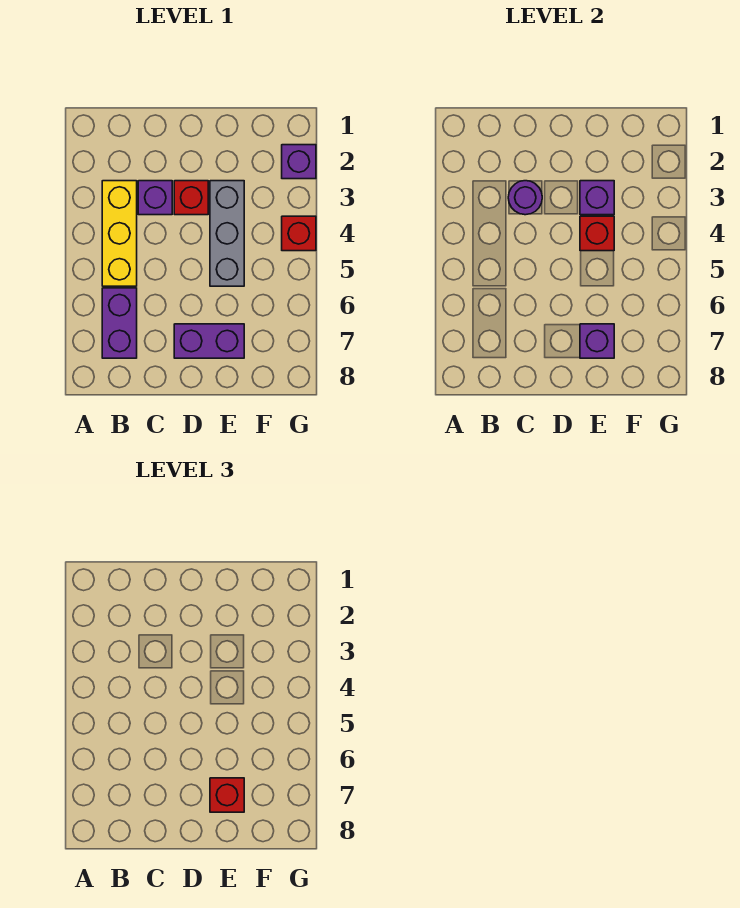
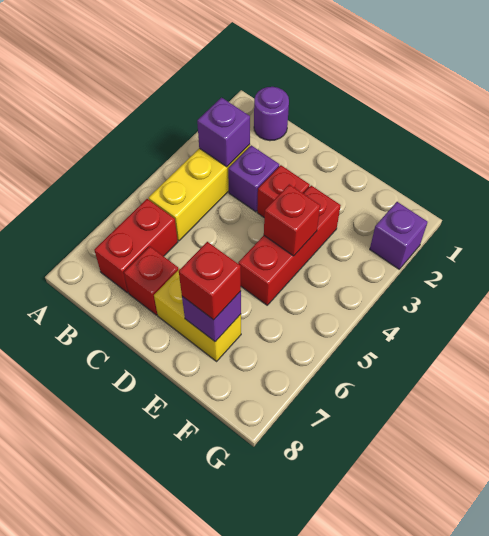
purple brick B6:B7 level 1 -> red brick B6:B7 level 1
purple round brick C3 level 2 -> purple round brick B1 level 1
purple brick D7:E7 level 1 -> yellow brick D7:E7 level 1
grey brick E3:E5 level 1 -> red brick E3:E5 level 1
purple brick E3 level 2 -> purple brick B3 level 2
red brick G4 level 1 -> red brick C7 level 1

